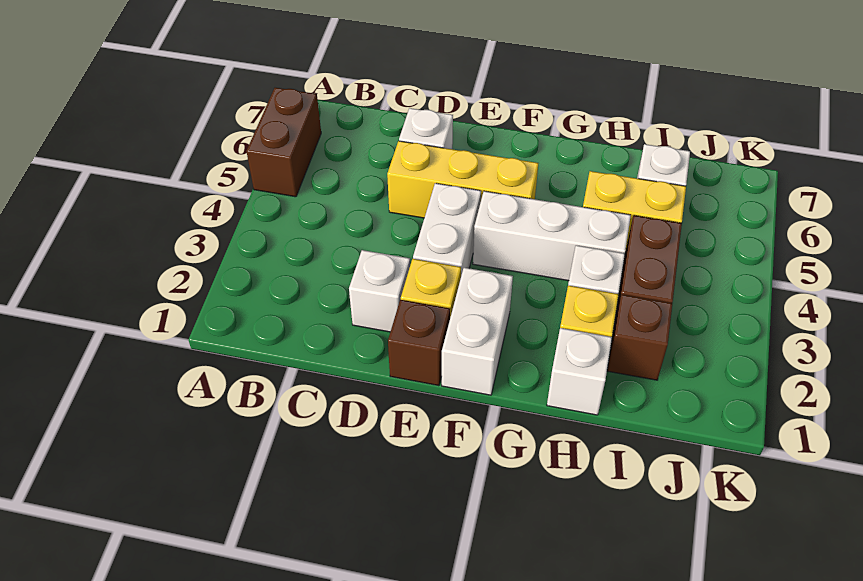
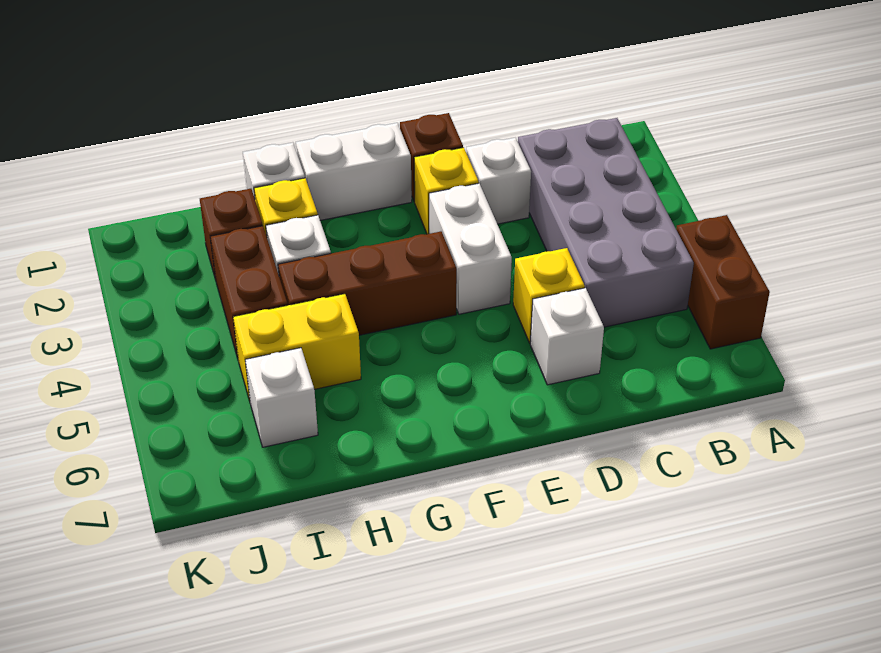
none -> grey brick B2:C5 level 1
yellow brick D5:F5 level 1 -> yellow brick D5 level 1
white brick F1:F2 level 1 -> white brick F1:G1 level 1
white brick F4:H4 level 1 -> brown brick F4:H4 level 1

